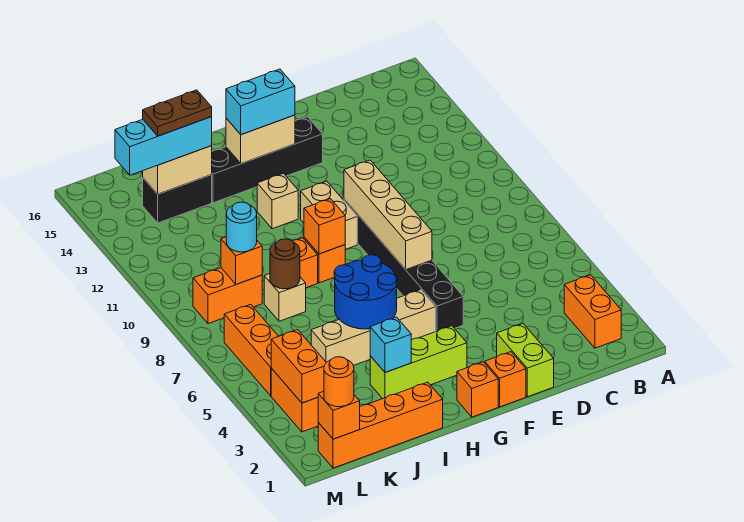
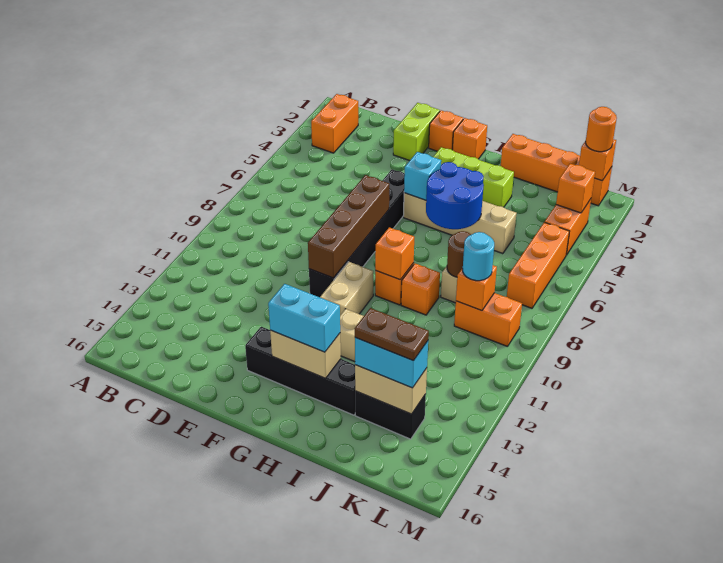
tan brick F7:F10 level 2 -> brown brick F7:F10 level 2
cyan brick I3 level 2 -> cyan brick G5 level 2
cyan brick J14:L14 level 3 -> cyan brick J14:K14 level 3
orange brick L3:L4 level 2 -> orange brick L3 level 2

